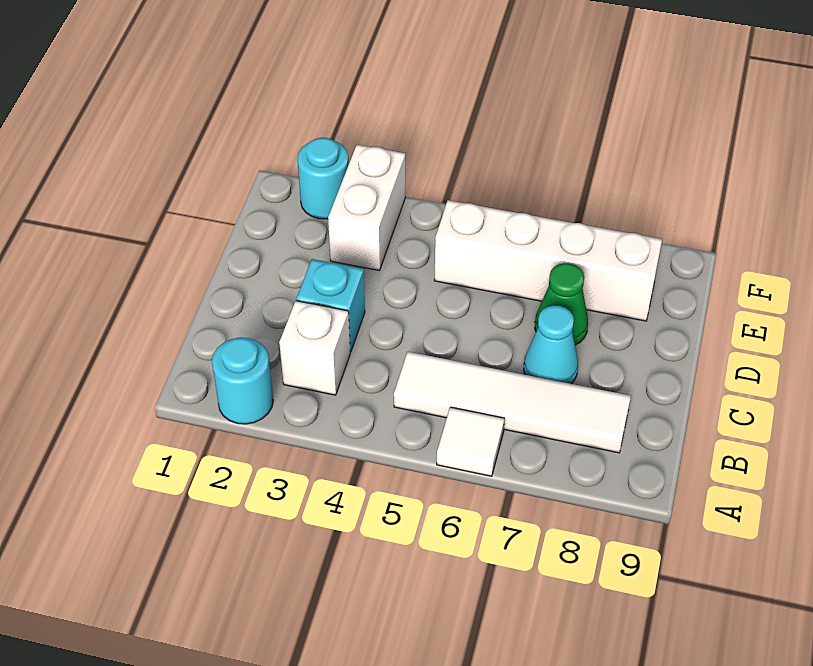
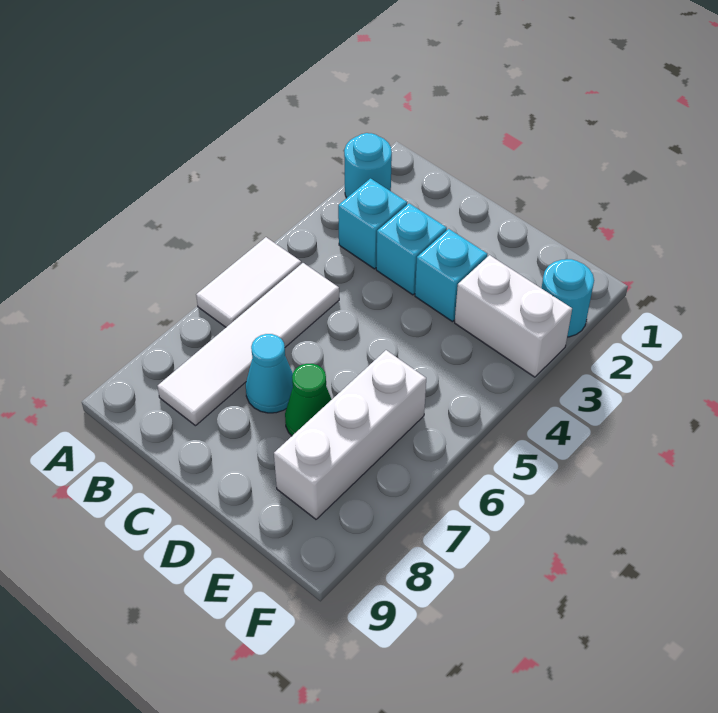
white tile A6 level 1 -> white tile A5:A6 level 1
white brick B3 level 1 -> cyan brick B3 level 1
none -> cyan brick D3 level 1
white brick E5:E8 level 1 -> white brick E6:E8 level 1

